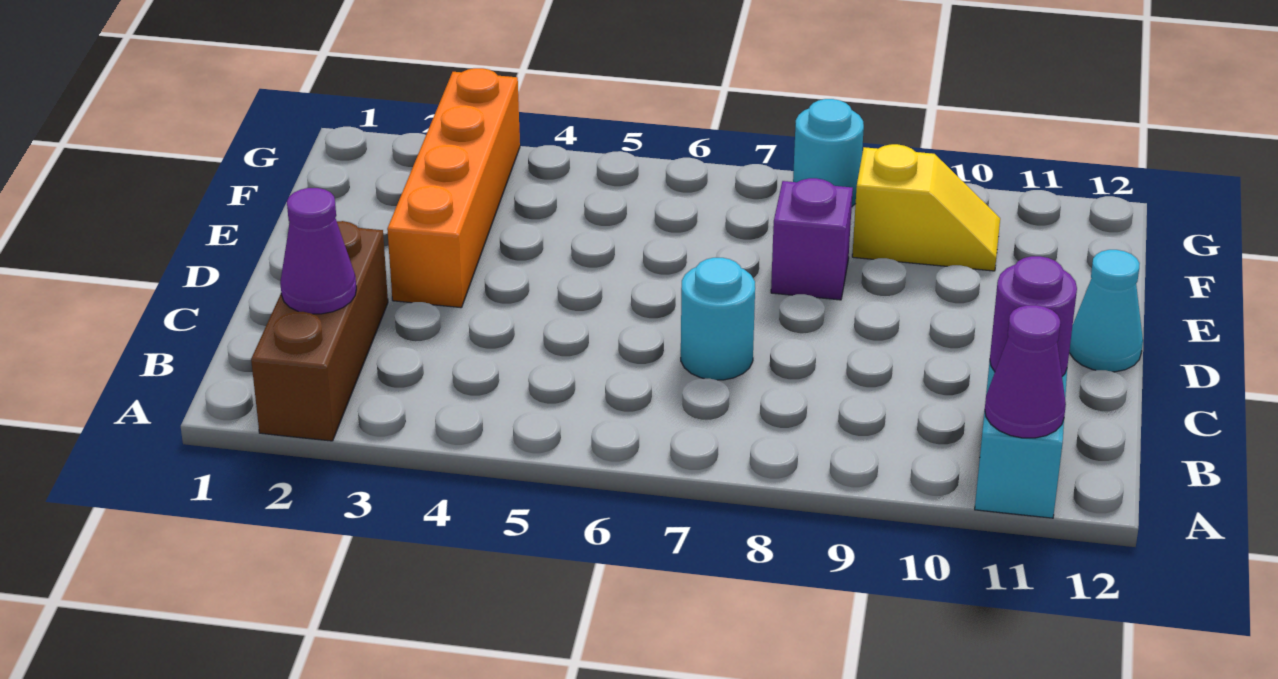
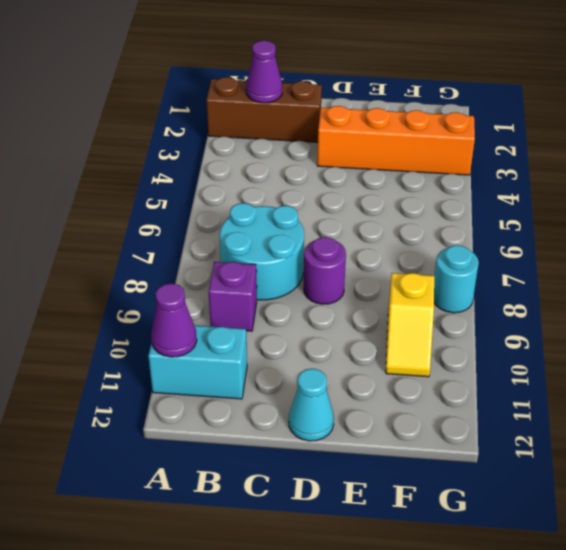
purple round brick B11 level 2 -> purple round brick D8 level 1
cyan round brick C7 level 1 -> cyan round brick B7:C8 level 1
purple brick E8 level 1 -> purple brick B9 level 1

